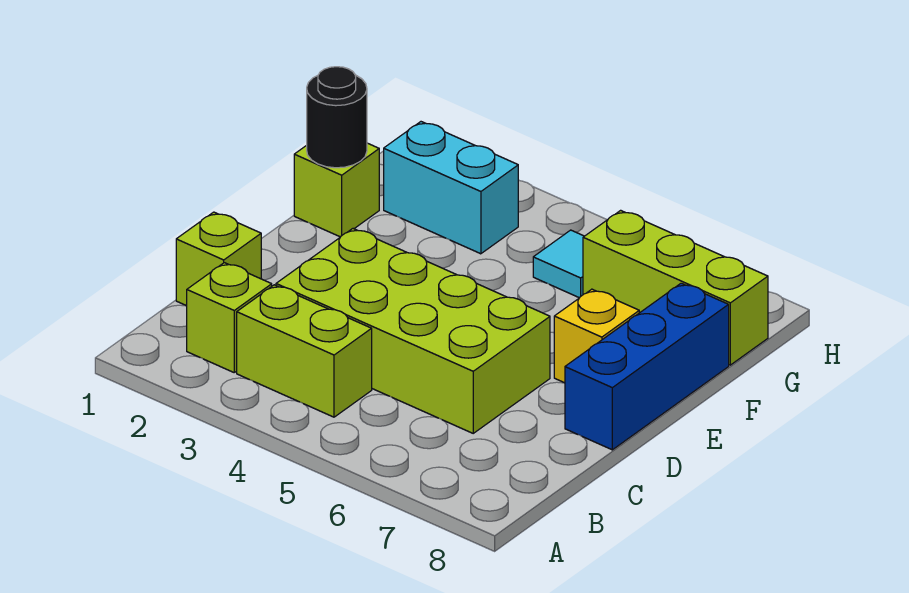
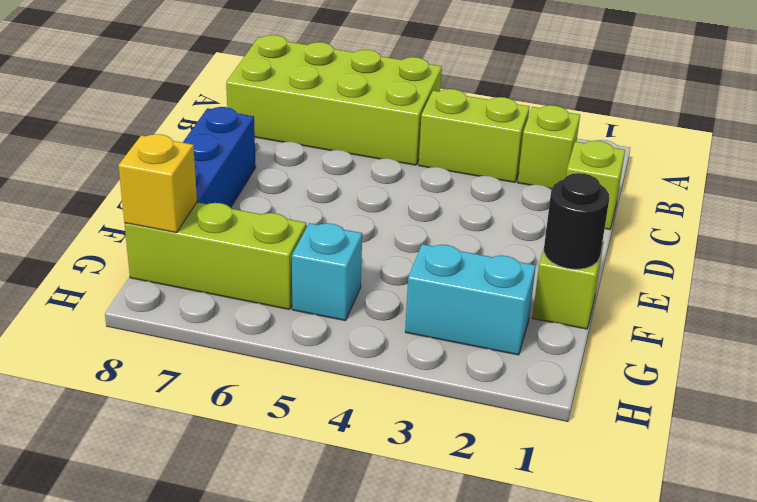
lime brick C3:D6 level 1 -> lime brick A5:B8 level 1
yellow brick E7 level 1 -> yellow brick G8 level 2
cyan tile G5 level 1 -> cyan brick G5 level 1

